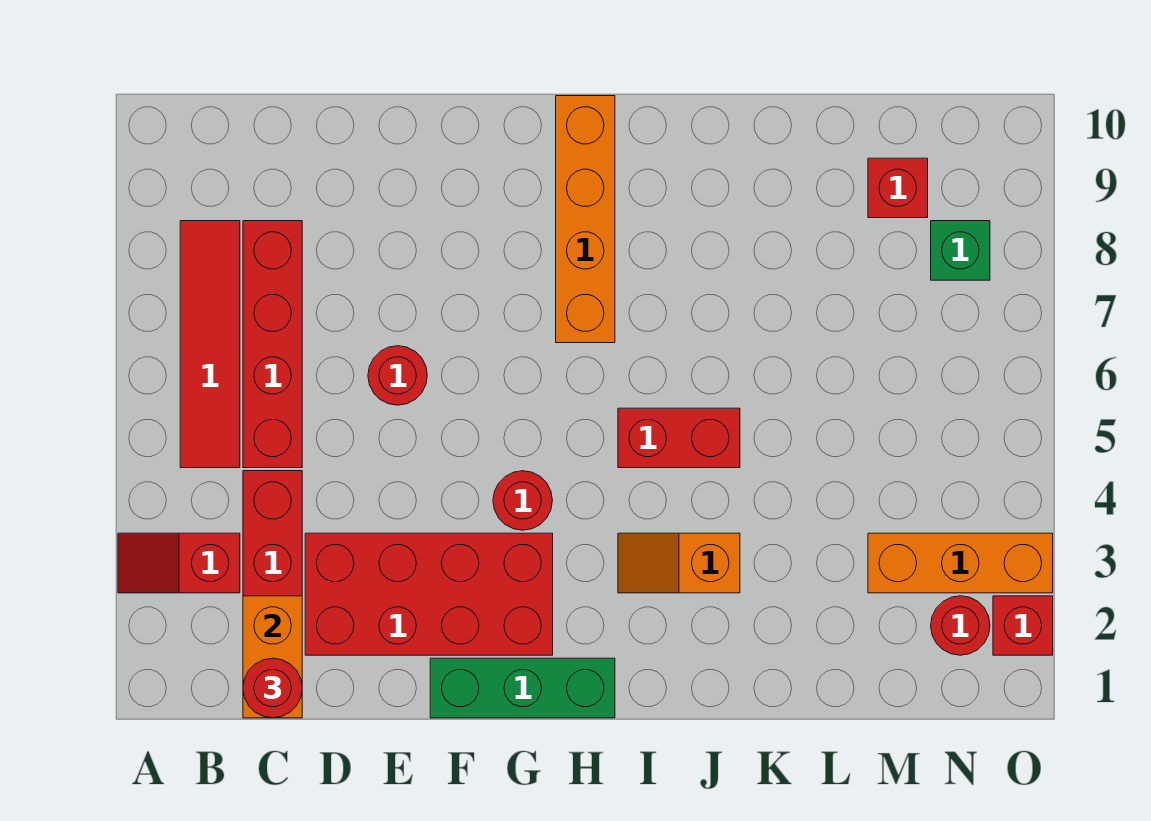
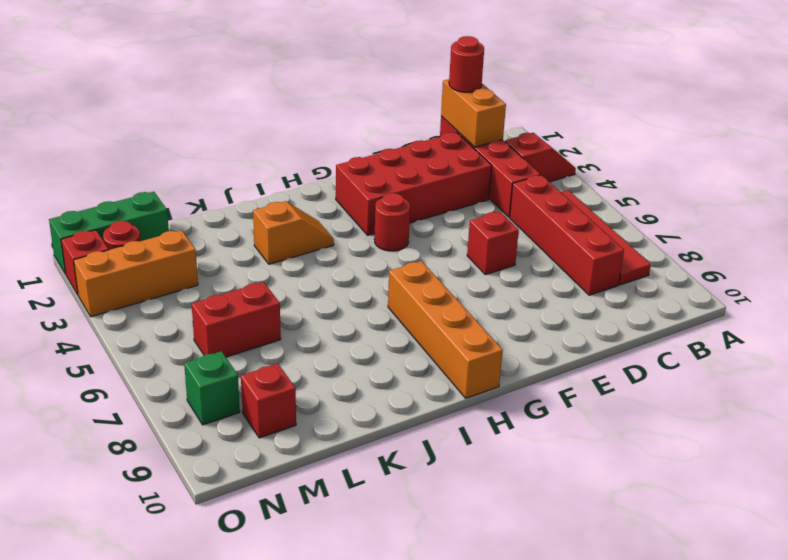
red round brick E6 level 1 -> red brick E6 level 1
green brick F1:H1 level 1 -> green brick M1:O1 level 1
red brick I5:J5 level 1 -> red brick L6:M6 level 1

